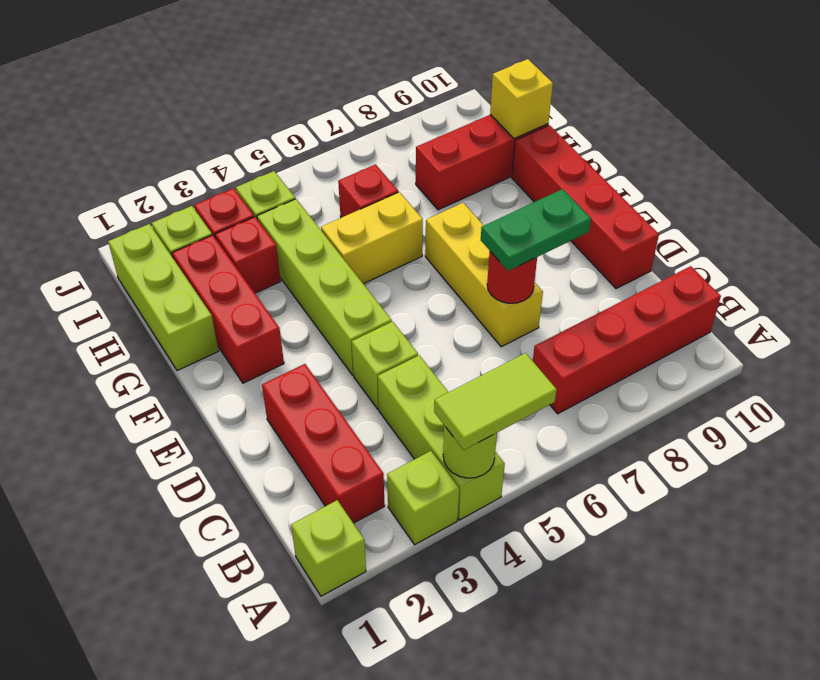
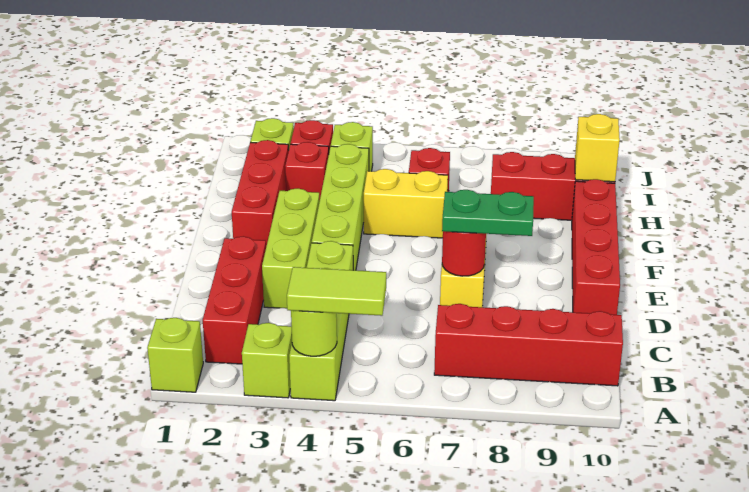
lime brick G1:I1 level 1 -> lime brick D3:F3 level 1

